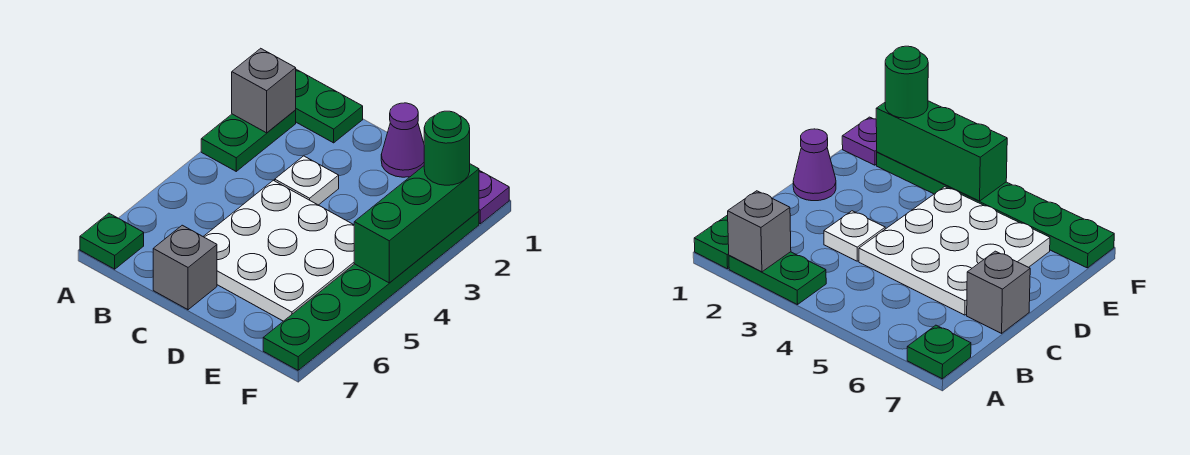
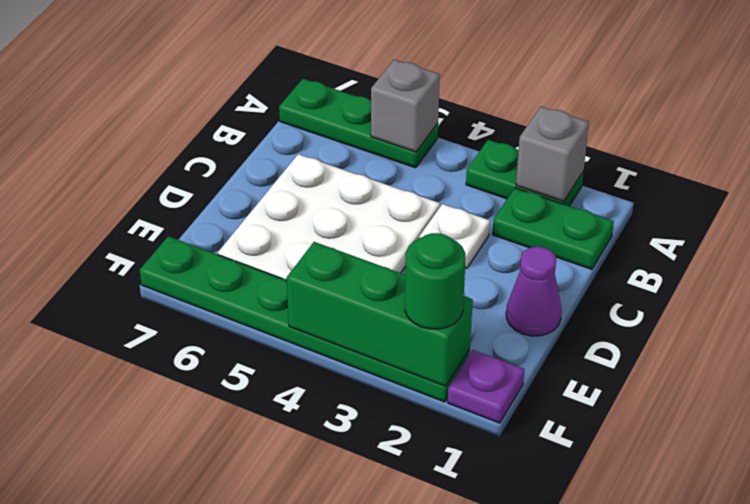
green plate A1:B1 level 1 -> green plate B1:B2 level 1
green plate A7 level 1 -> green plate A5:A7 level 1
grey brick C7 level 1 -> grey brick A5 level 2

